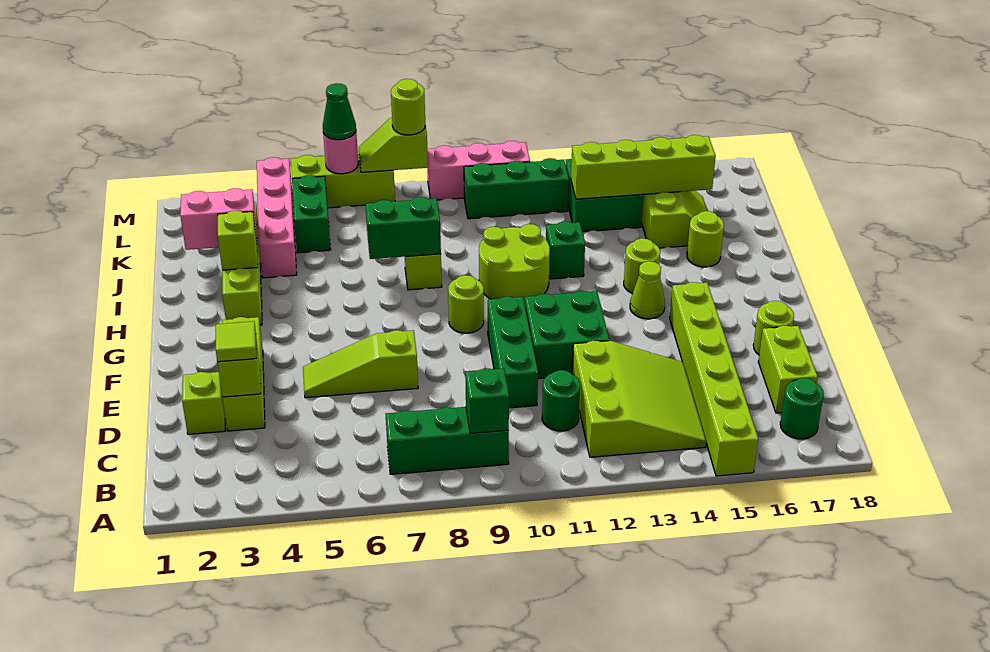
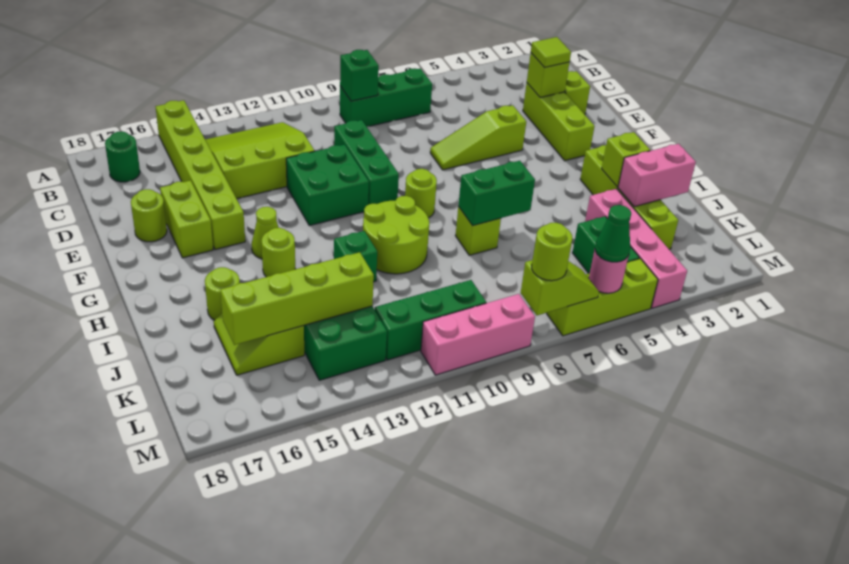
lime slope B12:D14 level 1 top 12 -> lime slope B12:D14 level 1 top D
green round brick C11 level 1 -> none
lime brick C17:D17 level 1 -> lime brick E16:F16 level 1
lime slope E5:E7 level 1 top 7 -> lime slope E5:E7 level 1 top 5

